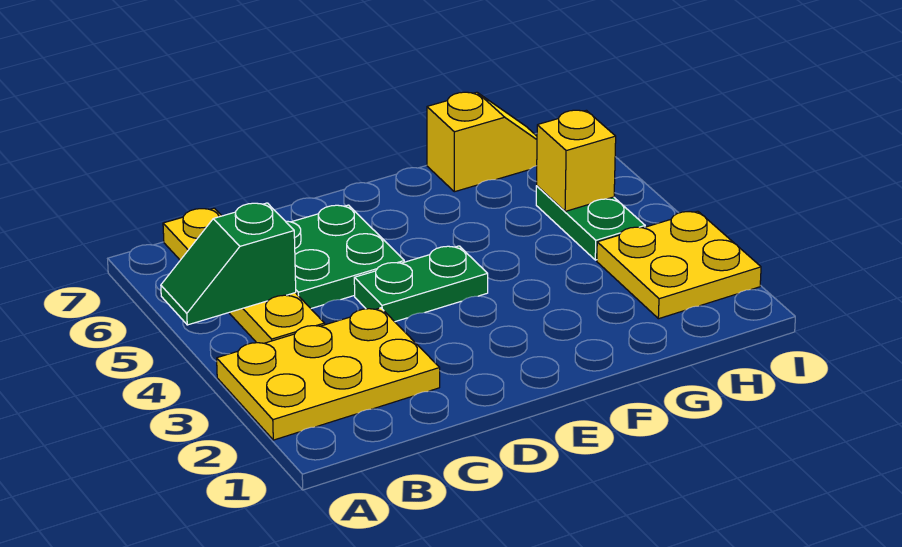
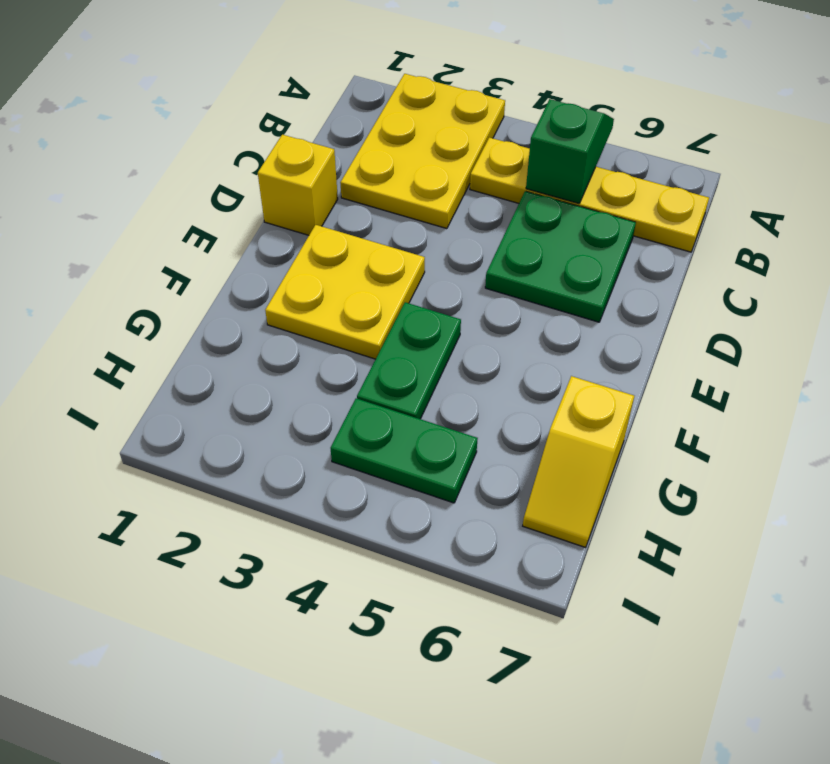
green plate D4:E4 level 1 -> green plate F4:G4 level 1
yellow plate H2:I3 level 1 -> yellow plate E2:F3 level 1
yellow brick H5 level 2 -> yellow brick D1 level 1

